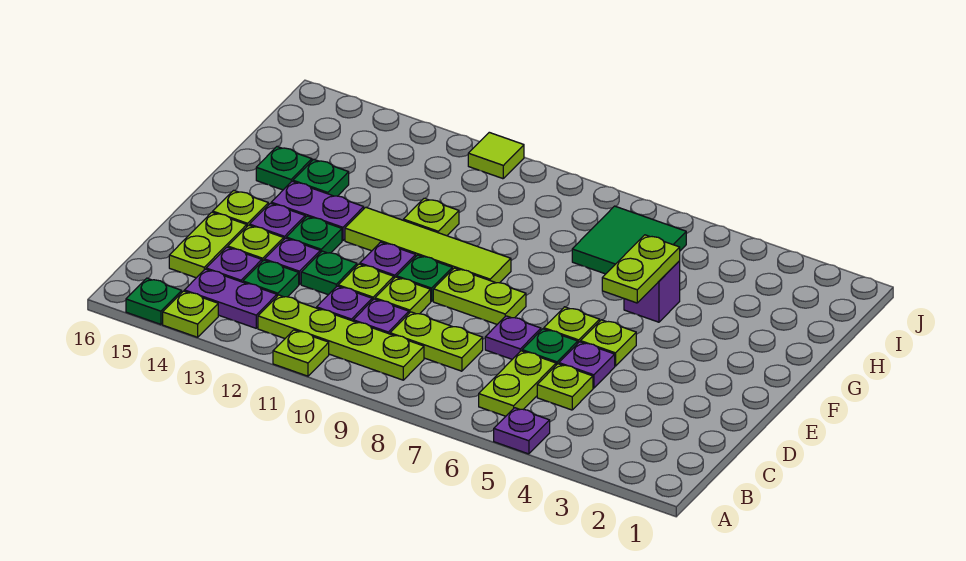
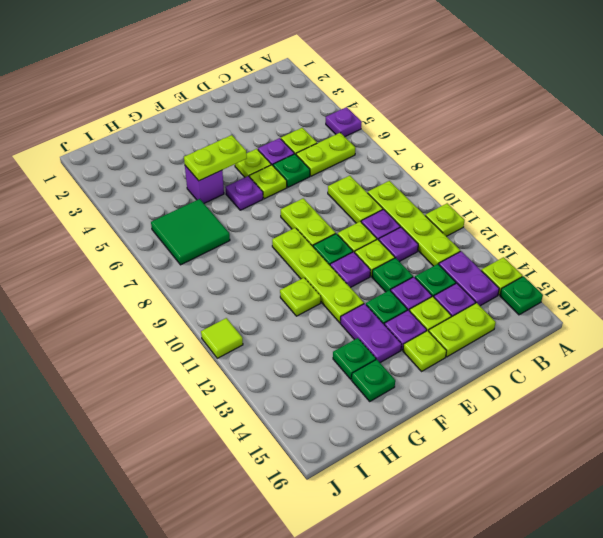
purple plate D7 level 1 -> purple plate F6 level 1
lime tile F9:F12 level 1 -> lime plate F9:F12 level 1

